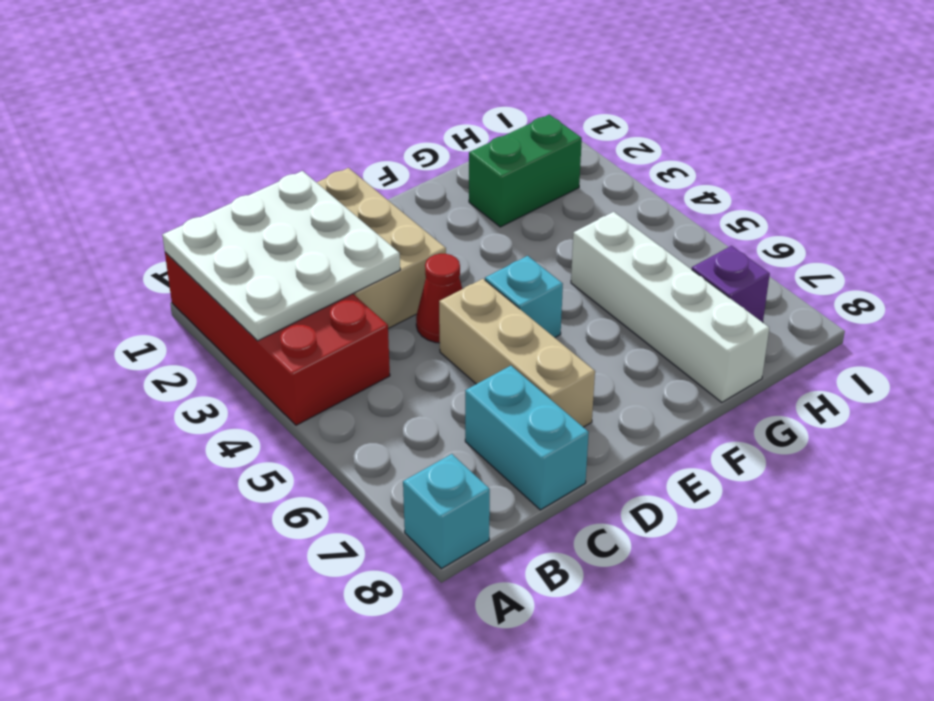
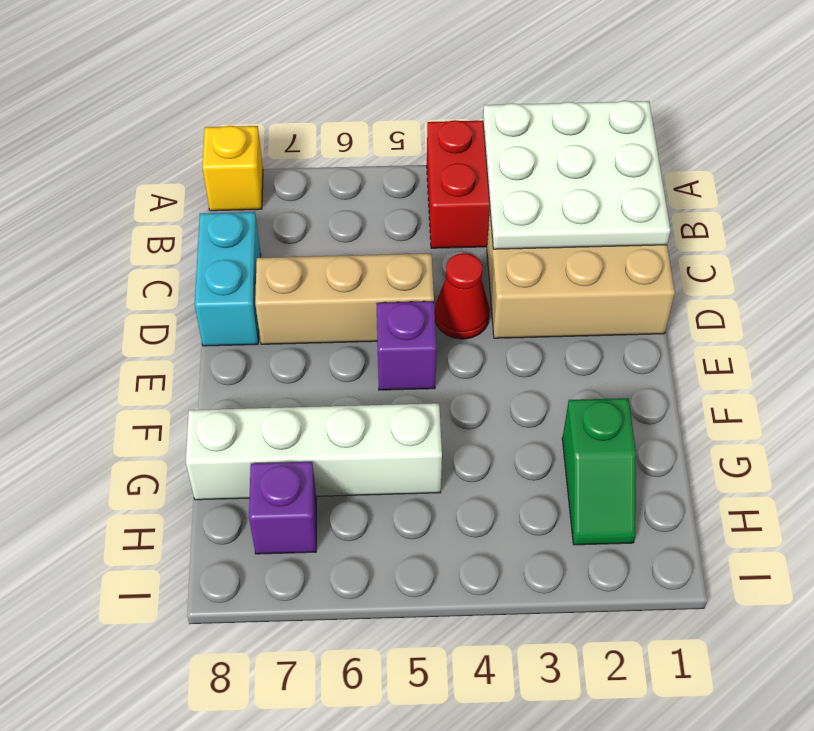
cyan brick A8 level 1 -> yellow brick A8 level 1
cyan brick C7:C8 level 1 -> cyan brick C8:D8 level 1
cyan brick E5 level 1 -> purple brick E5 level 1
green brick G2:H2 level 1 -> green slope G2:H2 level 1 top G

